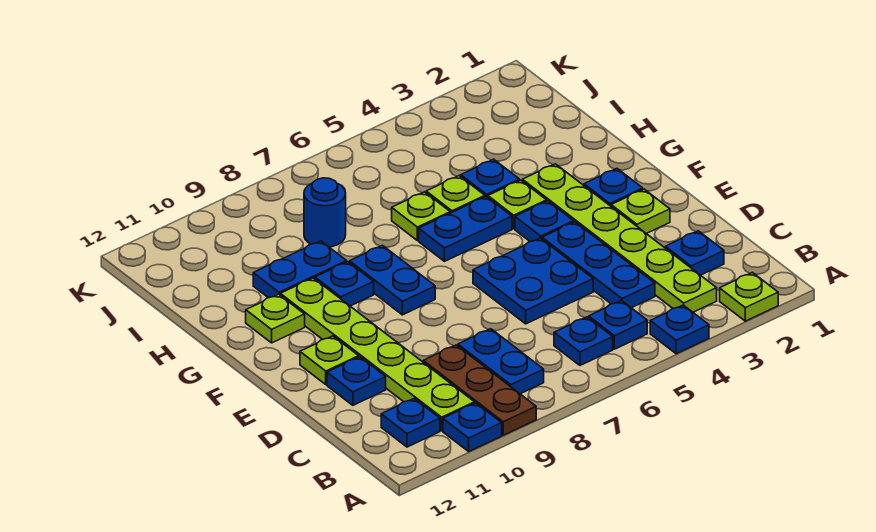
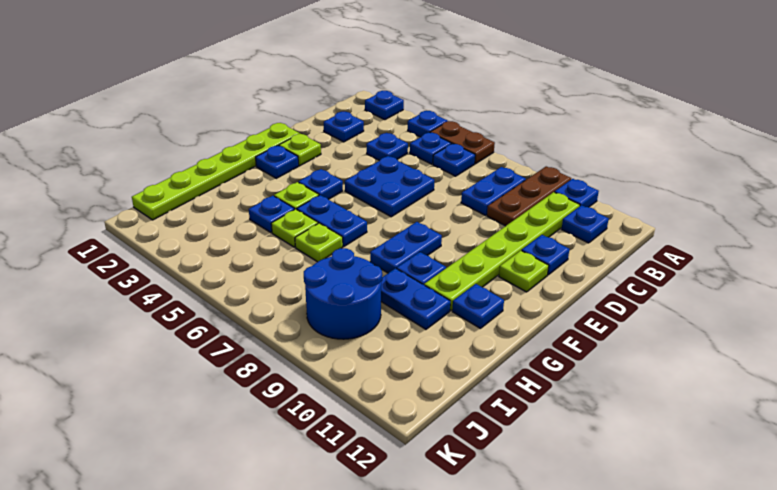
lime plate A2 level 1 -> blue plate A2 level 1
none -> brown plate A5:A6 level 1
lime plate B3:G3 level 1 -> lime plate E1:J1 level 1
blue plate C4:E4 level 1 -> blue plate C4 level 1
lime plate G11 level 1 -> blue plate G11 level 1
blue round brick I8 level 1 -> blue round brick I8:J9 level 1

